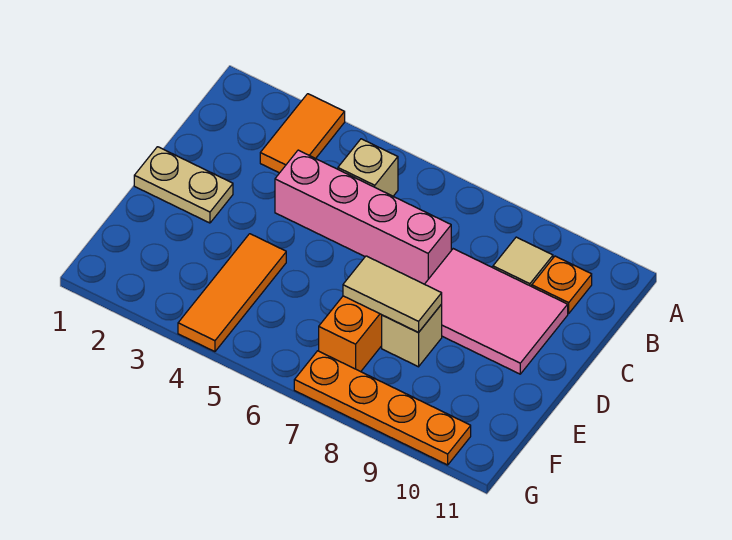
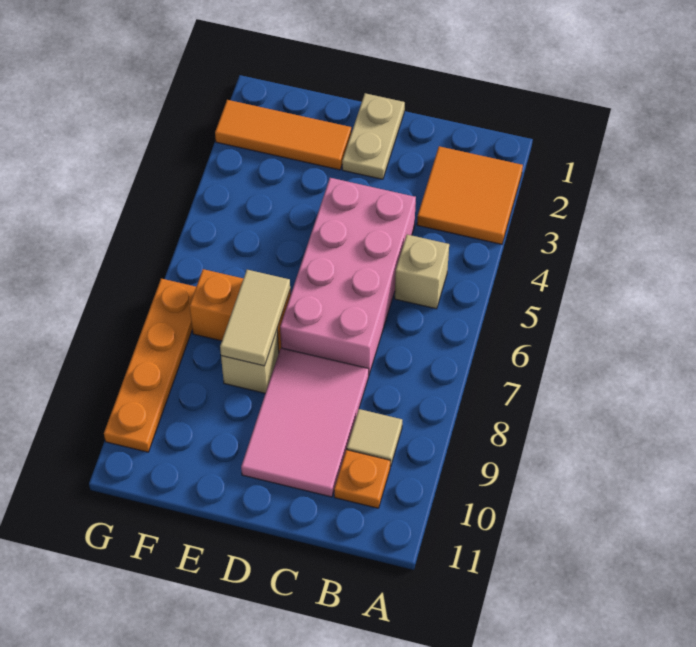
orange tile A3:B3 level 1 -> orange tile A2:B3 level 1
pink brick C4:C7 level 1 -> pink brick C4:D7 level 1
orange tile E4:G4 level 1 -> orange tile E2:G2 level 1

